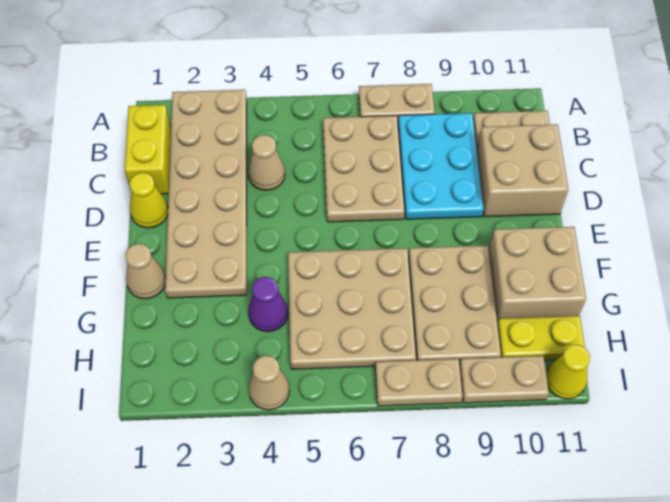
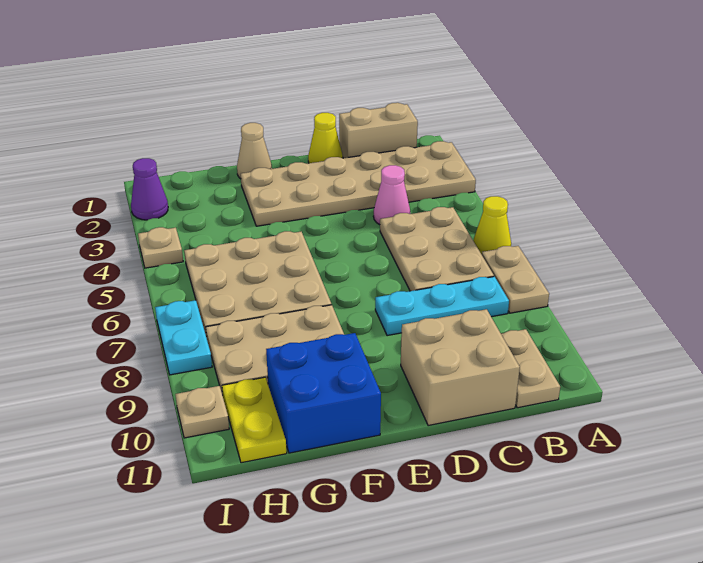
yellow brick B1:C1 level 1 -> tan brick B1:C1 level 1
tan plate B6:D7 level 1 -> tan plate B5:C7 level 1
cyan plate B8:D9 level 1 -> cyan plate B8:D8 level 1
tan cone C4 level 1 -> pink cone C4 level 1
tan brick F10:G11 level 1 -> blue brick F10:G11 level 1
purple cone G4 level 1 -> purple cone I2 level 1
tan cone I4 level 1 -> tan plate I4 level 1
tan plate I7:I8 level 1 -> cyan plate I7:I8 level 1
tan plate I9:I10 level 1 -> tan plate I10 level 1
yellow cone I11 level 1 -> yellow cone A6 level 1

